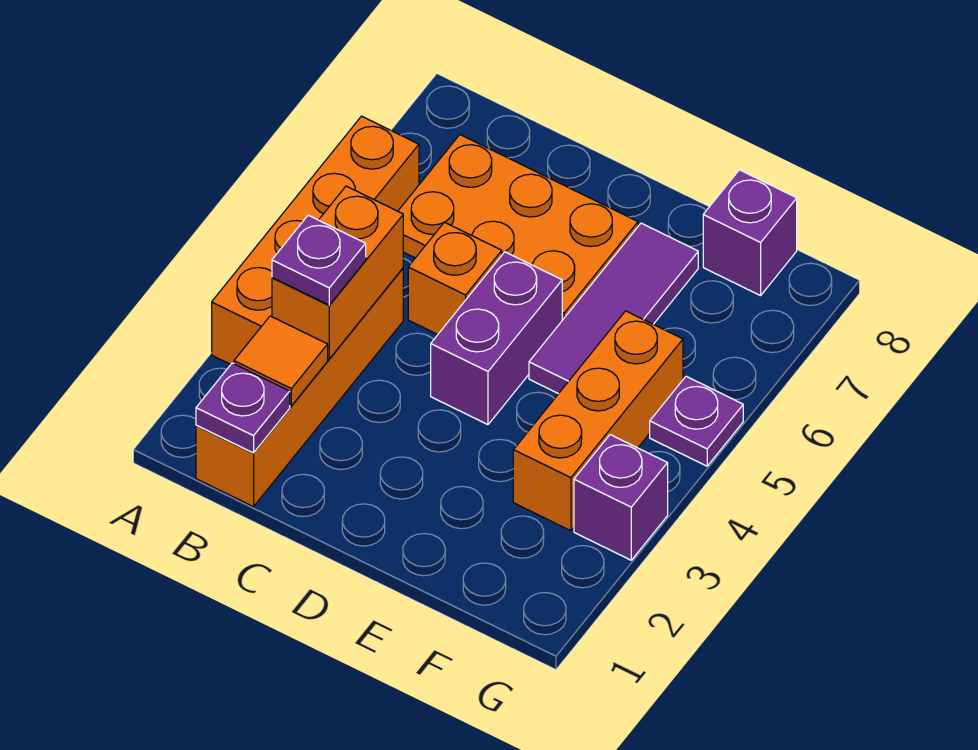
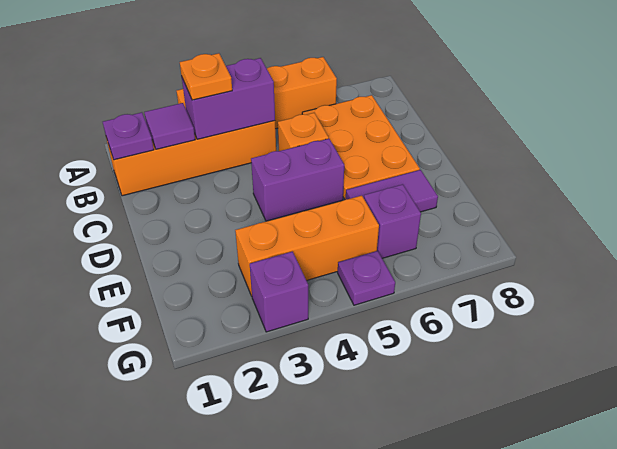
orange tile B2 level 2 -> purple tile B2 level 2
orange brick B3:B4 level 2 -> purple brick B3:B4 level 2
purple plate B3 level 3 -> orange plate B3 level 3
purple tile E5:E7 level 1 -> purple tile E6:E7 level 1
purple brick F8 level 1 -> purple brick F6 level 1

